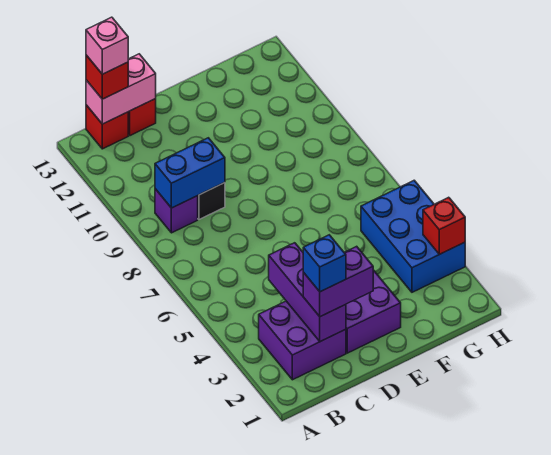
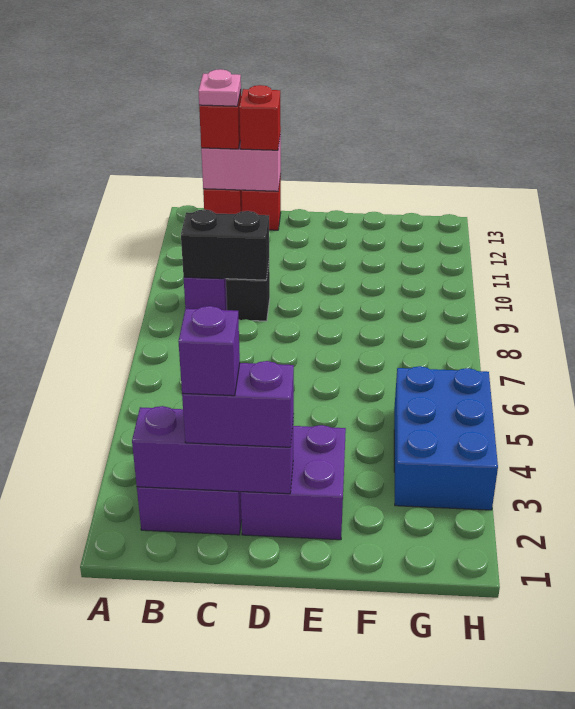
blue brick B9:C9 level 2 -> black brick B9:C9 level 2
pink brick B13 level 4 -> pink plate B13 level 4
purple brick C2:C4 level 2 -> purple brick B2:D2 level 2
blue brick C2 level 4 -> purple brick C2 level 4
red brick H3 level 2 -> red brick C13 level 3

